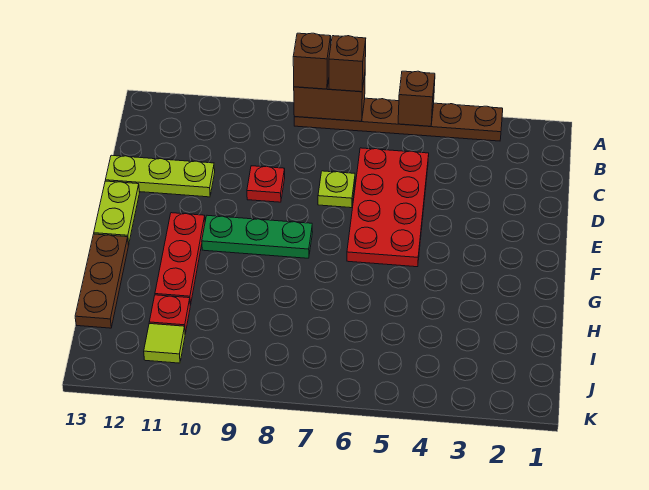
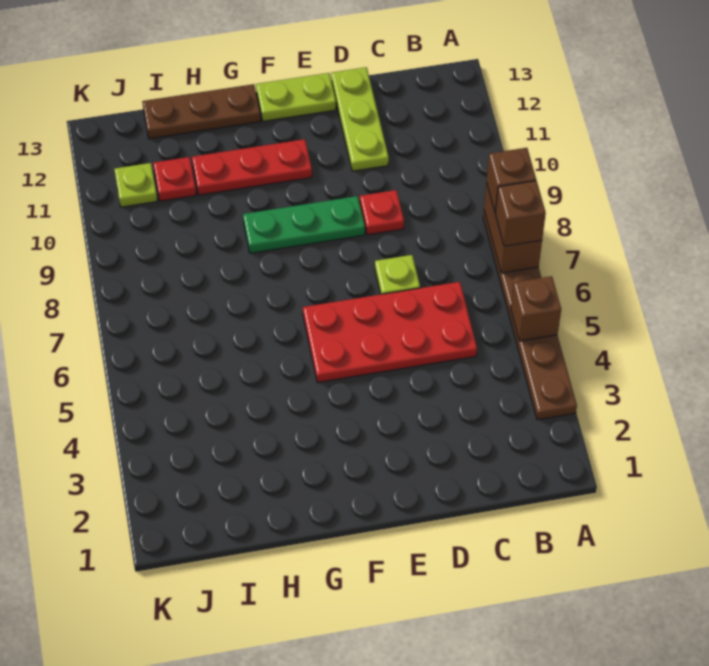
green plate F8:F10 level 1 -> green plate E9:G9 level 1
lime tile J11 level 1 -> lime plate J11 level 1

